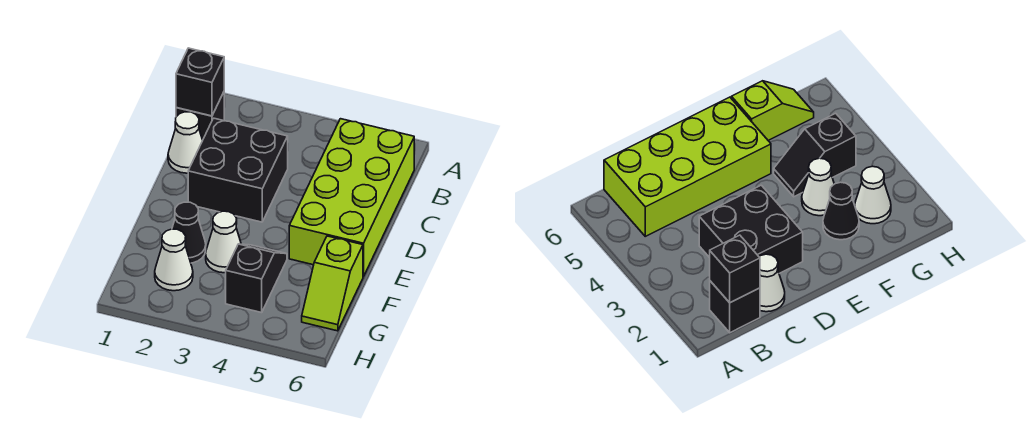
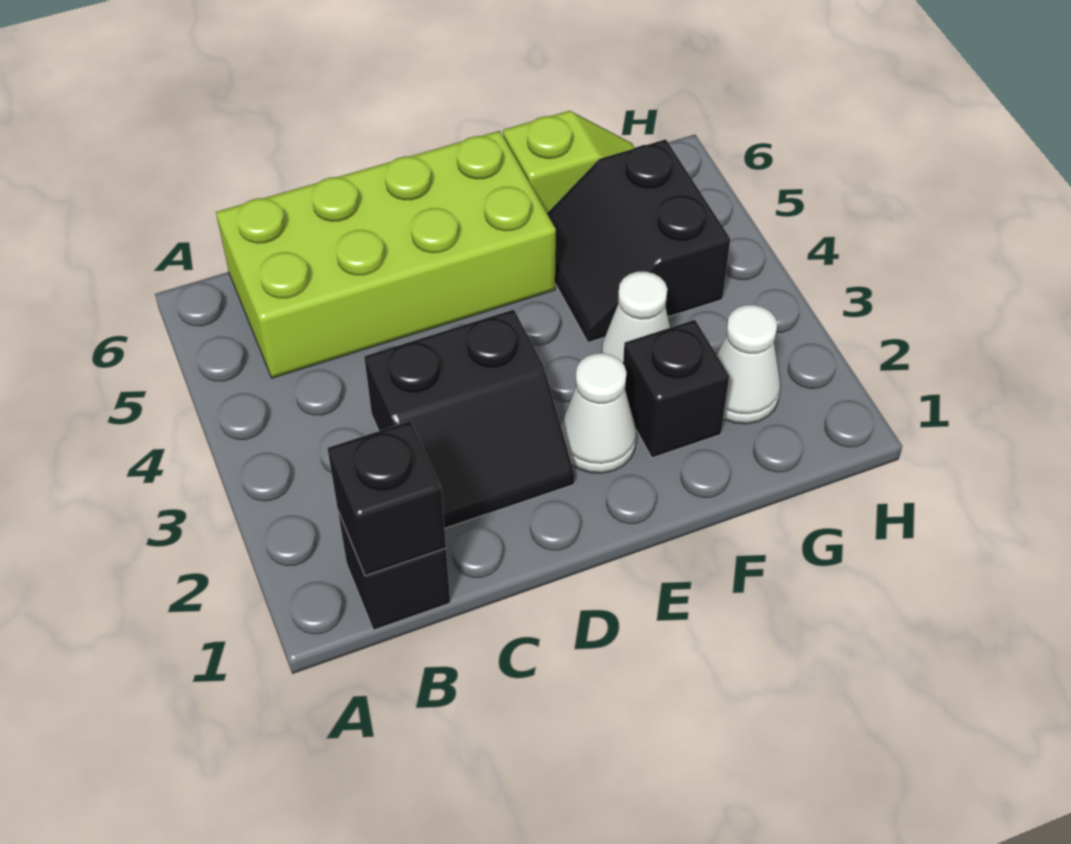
white cone C1 level 1 -> white cone E2 level 1
black brick C2:D3 level 1 -> black slope C2:D3 level 1 top 3
black cone F2 level 1 -> black brick F2 level 1
black slope F4:G4 level 1 top G -> black slope F4:G5 level 1 top G

